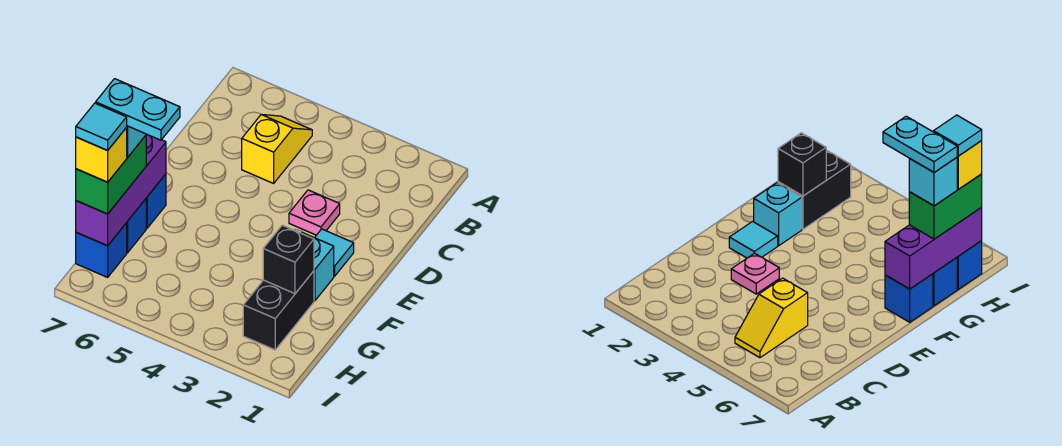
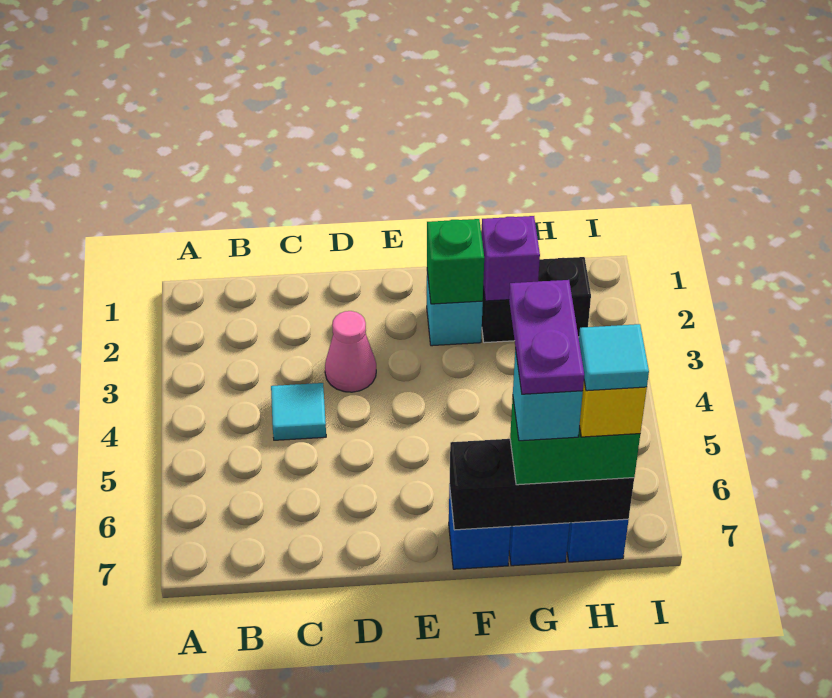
yellow slope B5:C5 level 1 top C -> none
pink plate D3 level 1 -> pink cone D3 level 1
cyan tile E2 level 1 -> cyan tile C4 level 1
none -> green brick F2 level 2
purple brick F7:H7 level 2 -> black brick F7:H7 level 2
black brick G2 level 2 -> purple brick G2 level 2
cyan plate G6:G7 level 5 -> purple plate G6:G7 level 5

